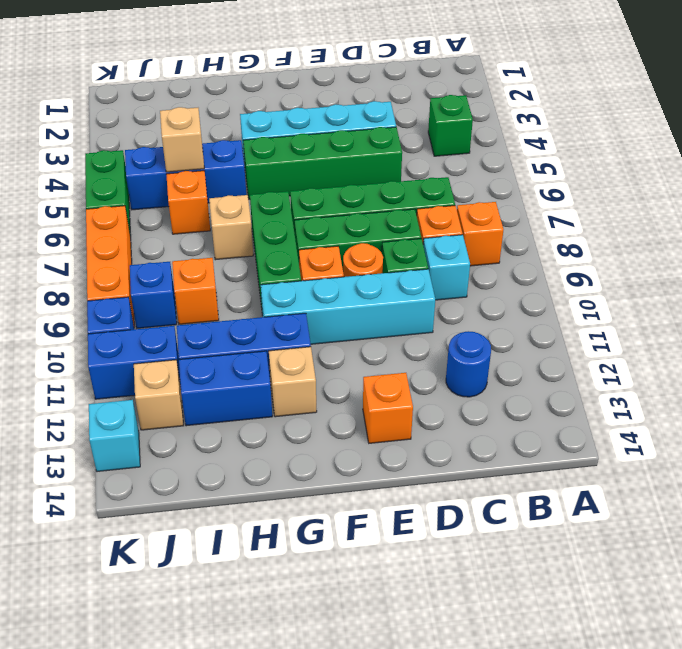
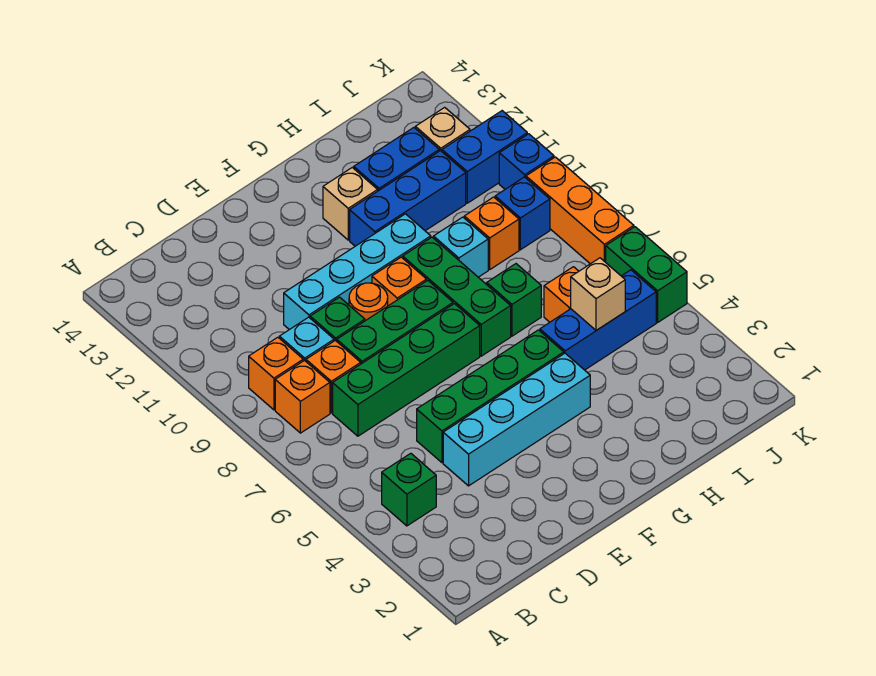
blue round brick C12 level 1 -> none
orange brick E13 level 1 -> orange brick B9 level 1
tan brick H7 level 1 -> green brick H7 level 1
cyan brick K13 level 1 -> cyan brick H9 level 1

